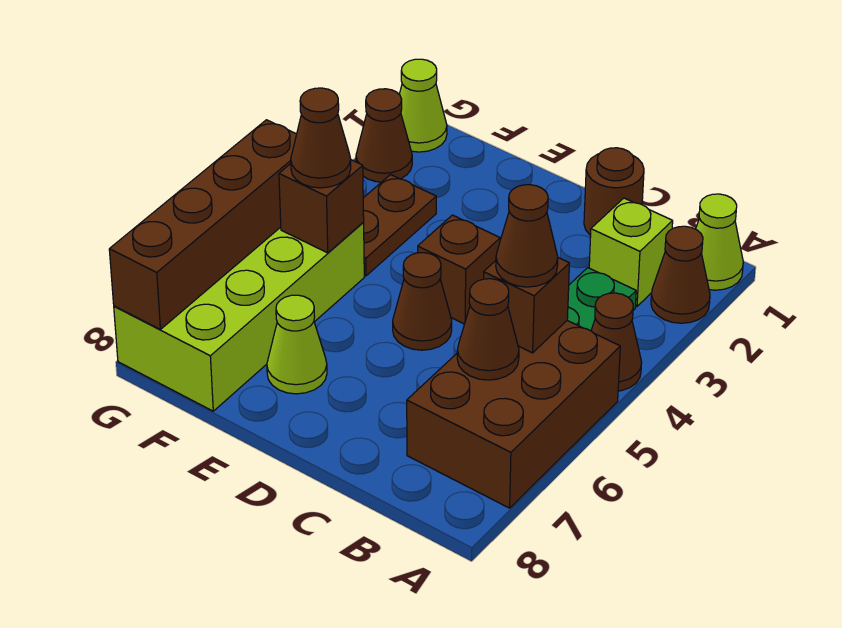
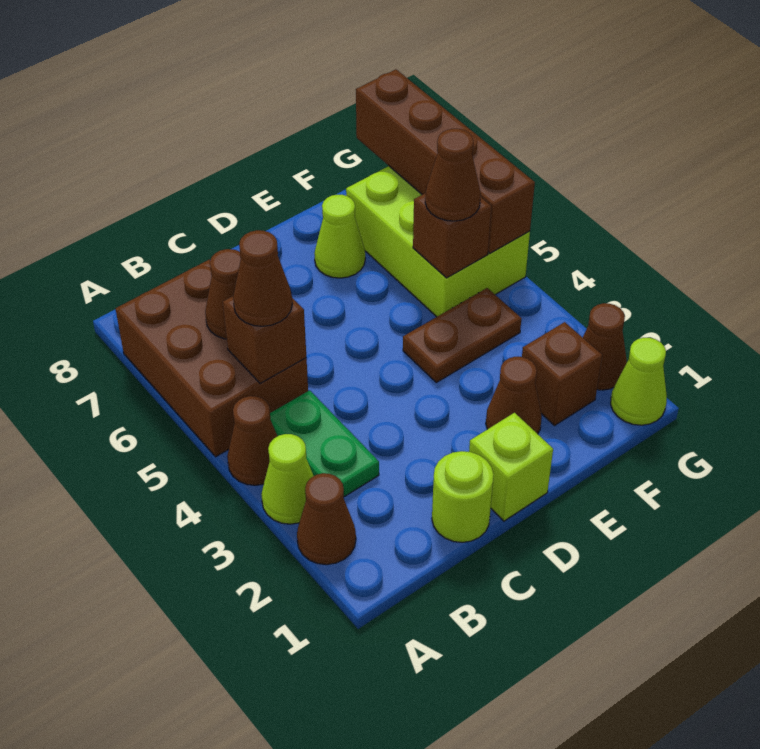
lime cone A1 level 1 -> lime cone A3 level 1
lime brick B2 level 1 -> lime brick D1 level 1
brown round brick C1 level 1 -> lime round brick C1 level 1
brown brick D4 level 1 -> brown brick F2 level 1
brown cone D5 level 1 -> brown cone E2 level 1
brown plate F3:F4 level 1 -> brown plate E4:F4 level 1
lime brick F5:G8 level 1 -> lime brick F5:G7 level 1

